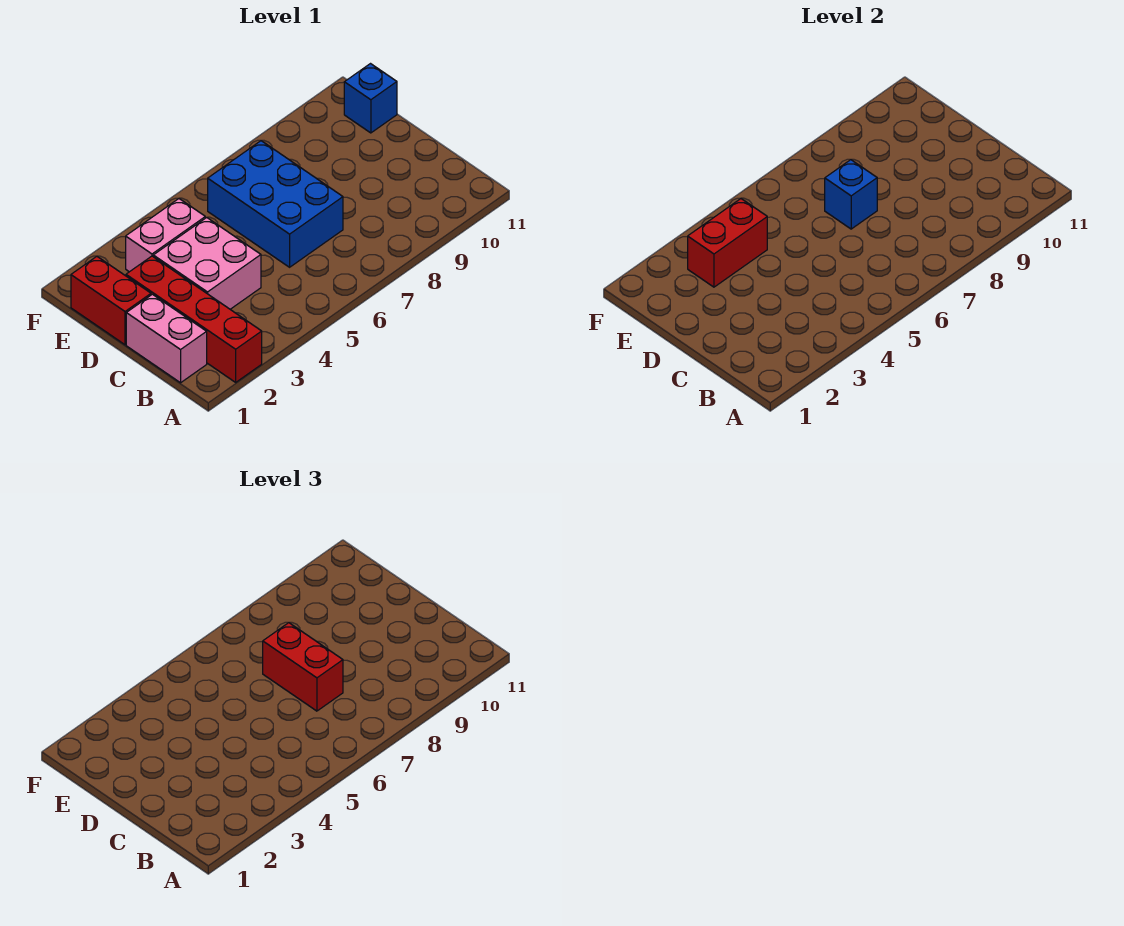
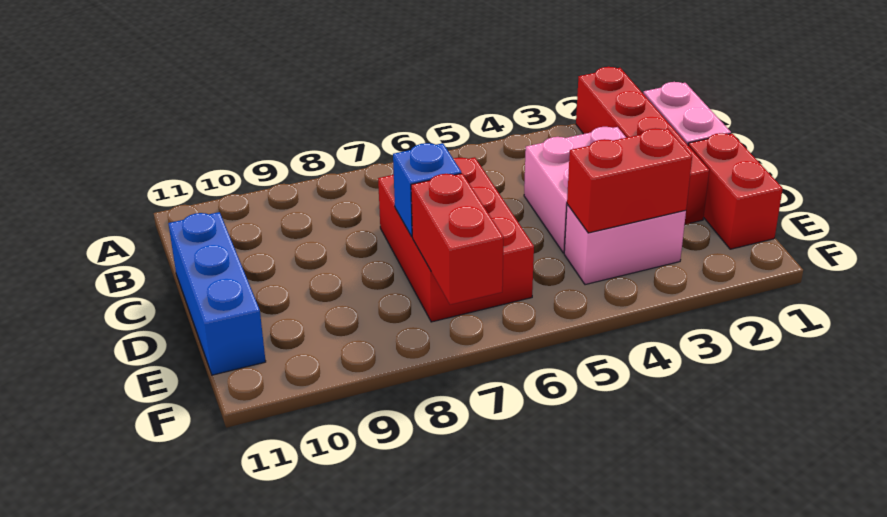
blue brick C6:E7 level 1 -> red brick C6:E7 level 1
red brick C7:D7 level 3 -> red brick E7:F7 level 2
blue brick E11 level 1 -> blue brick C11:E11 level 1

